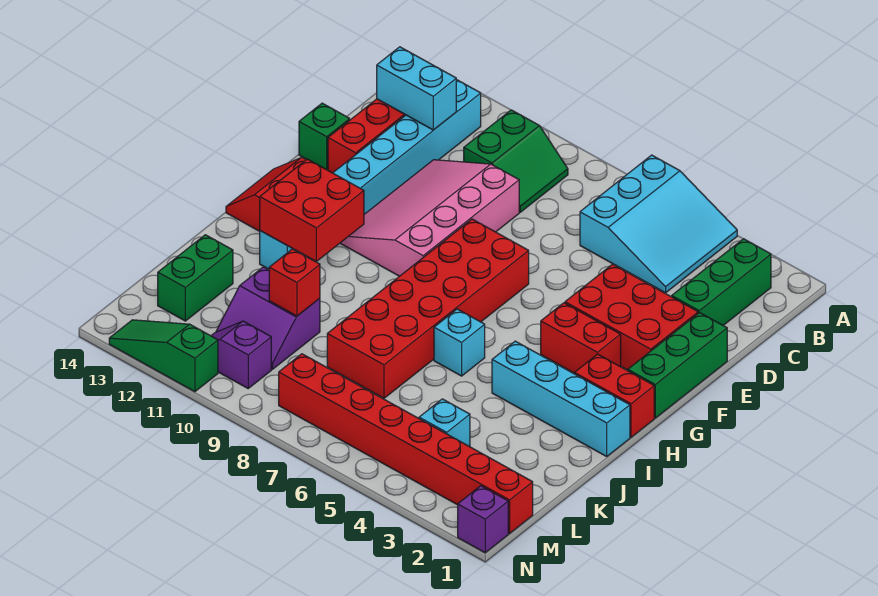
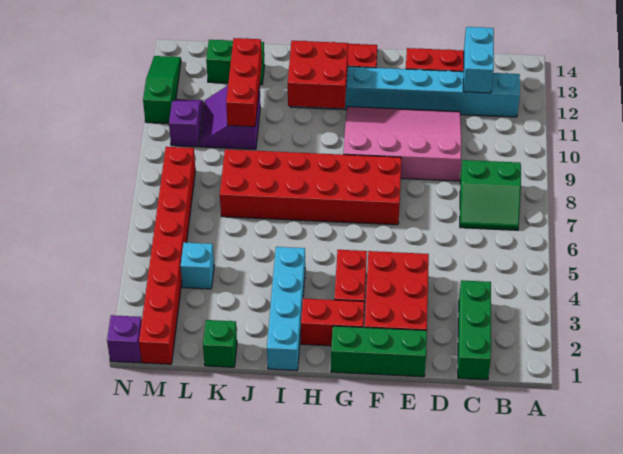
cyan slope A4:C6 level 1 top 6 -> none
green brick B2:D2 level 1 -> green brick C1:C3 level 1
green slope B9:C10 level 1 top 10 -> green slope B7:C8 level 1 top 8
green brick E14 level 1 -> green brick K1 level 1
red brick H1:H2 level 1 -> red brick G2:H2 level 1
cyan brick I6 level 1 -> none
red brick K10 level 2 -> red brick K10:K12 level 2

